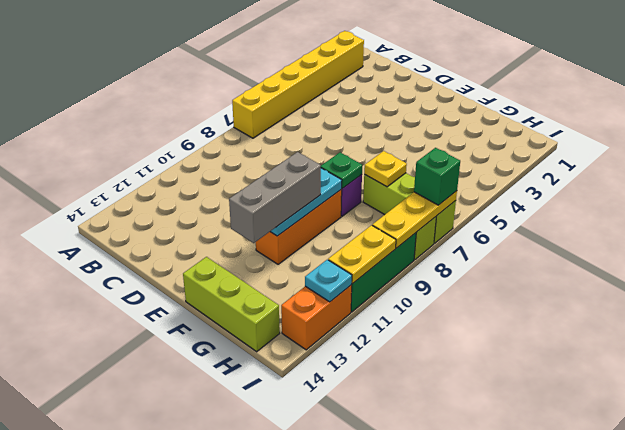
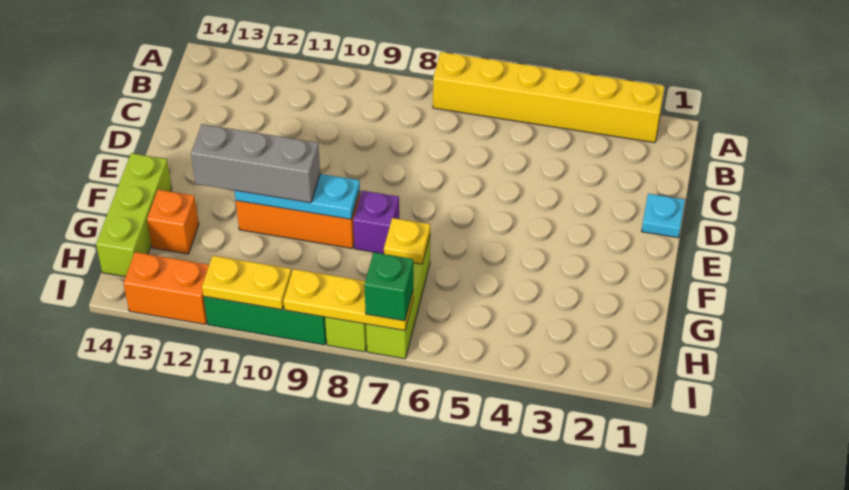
green plate F8 level 2 -> none
none -> orange brick G13 level 1
cyan plate I12 level 2 -> cyan plate D1 level 1

